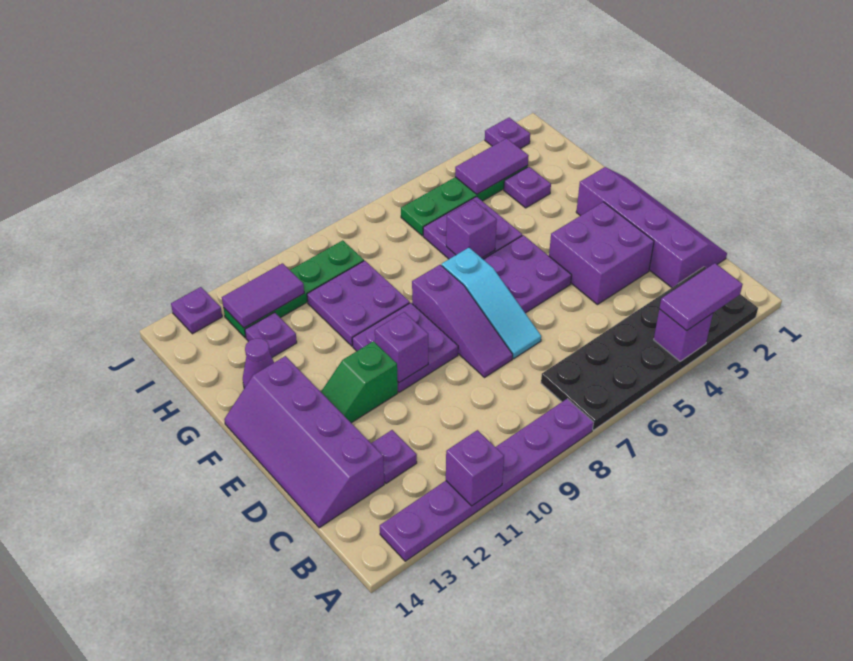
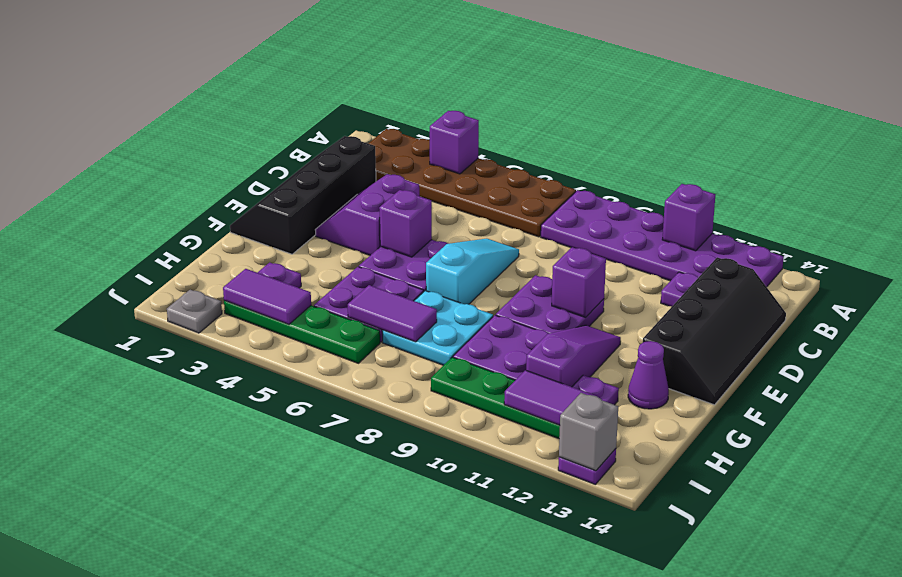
black plate A2:B7 level 1 -> brown plate A2:B7 level 1
purple tile A3:A4 level 3 -> purple tile H6:H7 level 2
purple plate A8:A13 level 1 -> purple plate A8:B13 level 1
purple slope C1:F2 level 1 top 2 -> black slope C1:F2 level 1 top 2
purple slope C13:F14 level 1 top 13 -> black slope C13:F14 level 1 top 13
purple brick D3:E4 level 1 -> purple slope D3:E4 level 1 top 4
purple slope D8:F8 level 1 top F -> purple slope F11:H11 level 1 top H
green slope E11:E12 level 1 top 11 -> none
purple brick G6 level 2 -> purple brick E5 level 2
none -> cyan plate G7:H8 level 1
purple plate J2 level 1 -> grey plate J2 level 1
none -> grey brick J13 level 2

